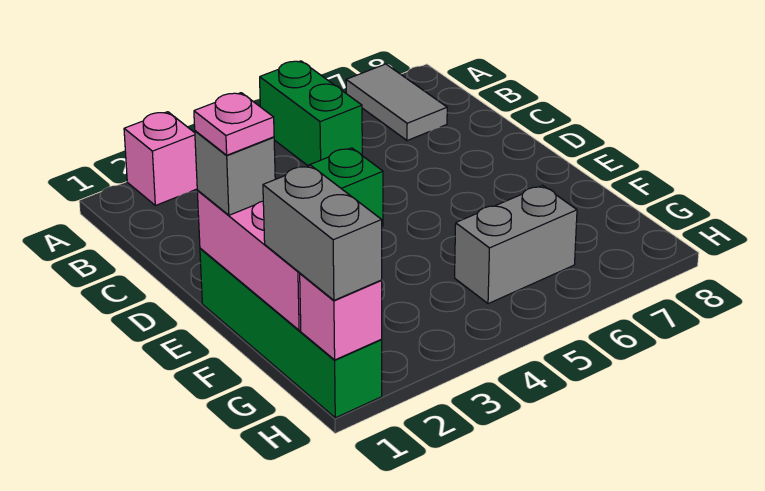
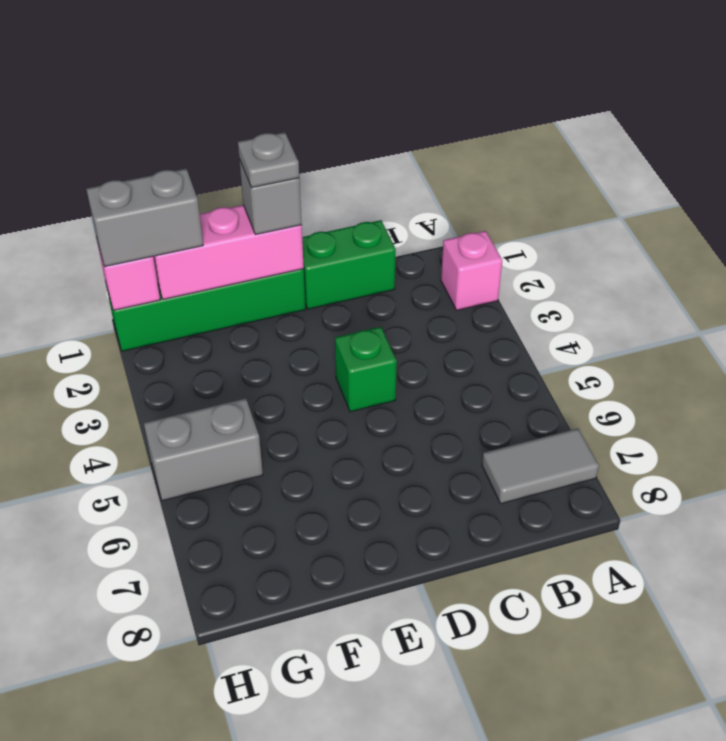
green brick A5:B5 level 1 -> green brick C1:D1 level 1
pink plate E1 level 4 -> grey plate E1 level 4
grey brick G5:G6 level 1 -> grey brick G5:H5 level 1

